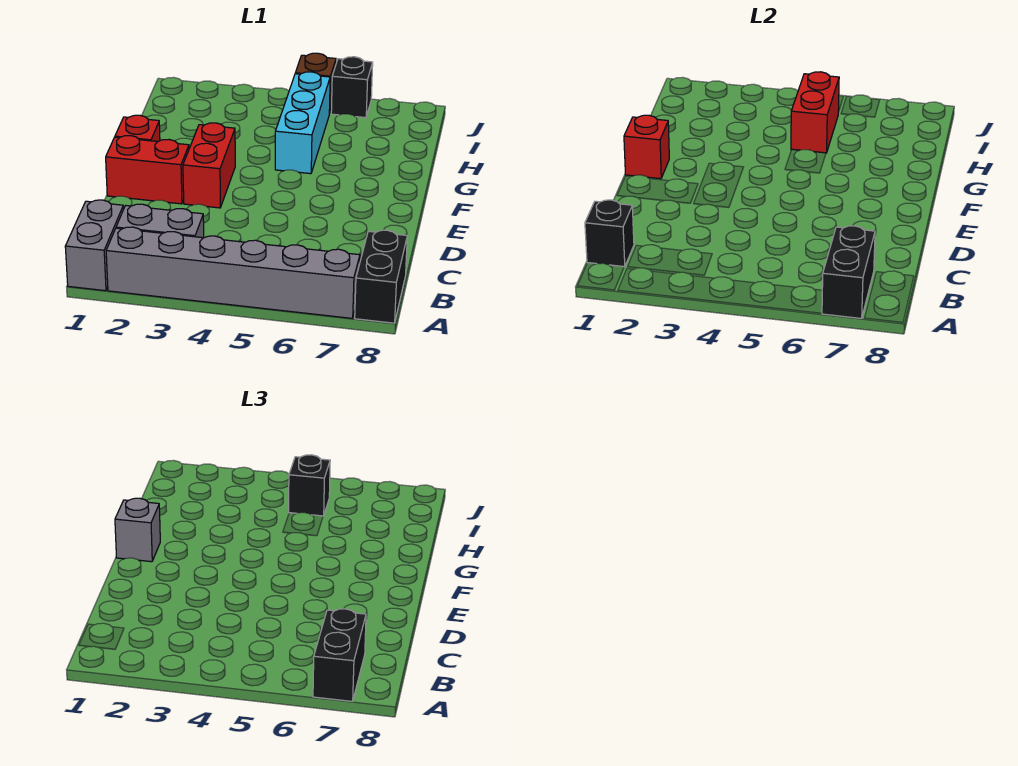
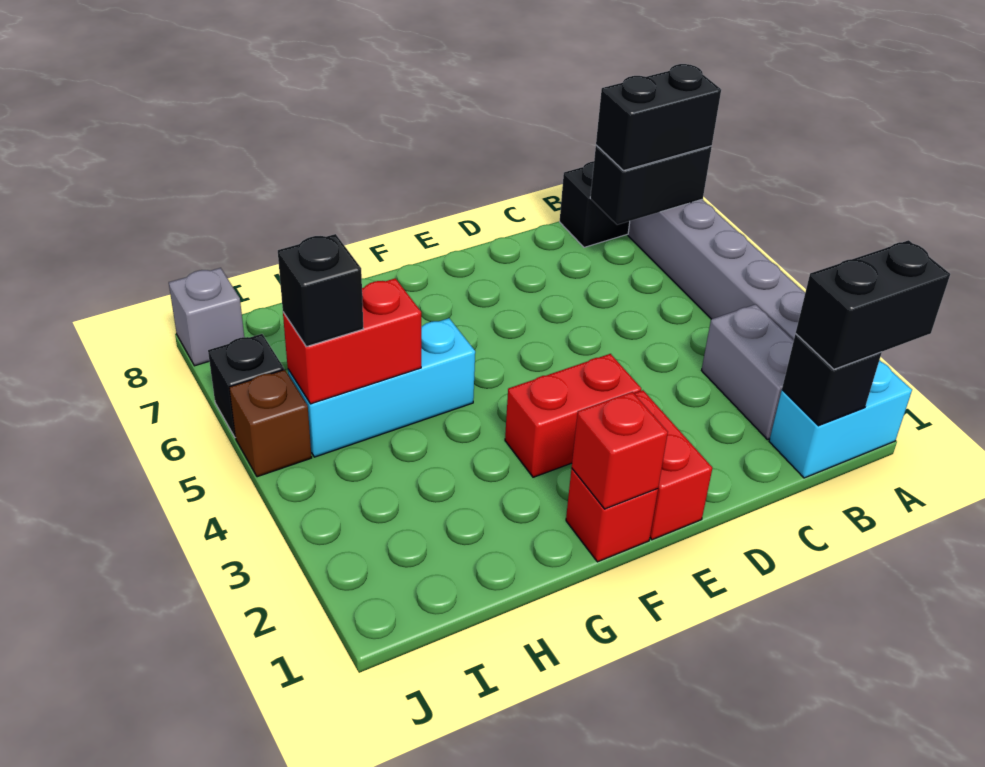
grey brick A1:B1 level 1 -> cyan brick A1:B1 level 1
none -> black brick A1:B1 level 3
grey brick F1 level 3 -> grey brick J8 level 1

